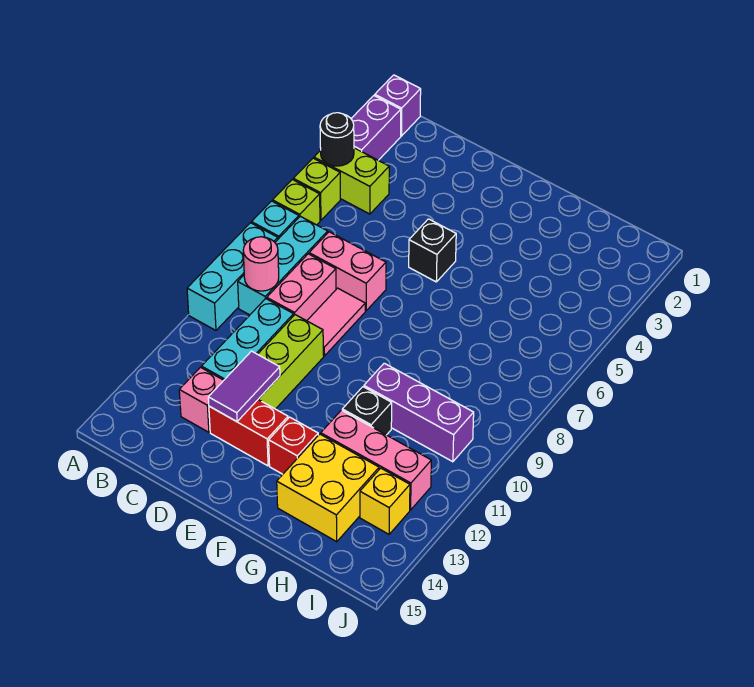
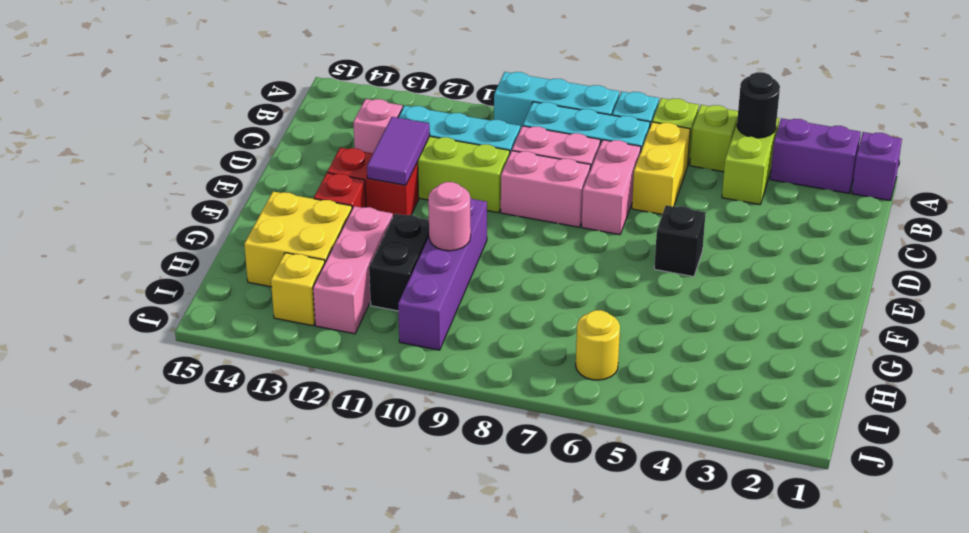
none -> yellow brick B6:C6 level 1
pink round brick B9 level 2 -> pink round brick G10 level 2
pink tile D8:D9 level 1 -> pink brick D8:D9 level 1
purple tile D12:D13 level 2 -> purple tile D12:E12 level 2
red brick D13:E13 level 1 -> red brick E12:E13 level 1
purple brick G10:I10 level 1 -> purple brick F10:I10 level 1
black brick G11 level 1 -> black brick G11:H11 level 1
none -> yellow round brick I6 level 1

